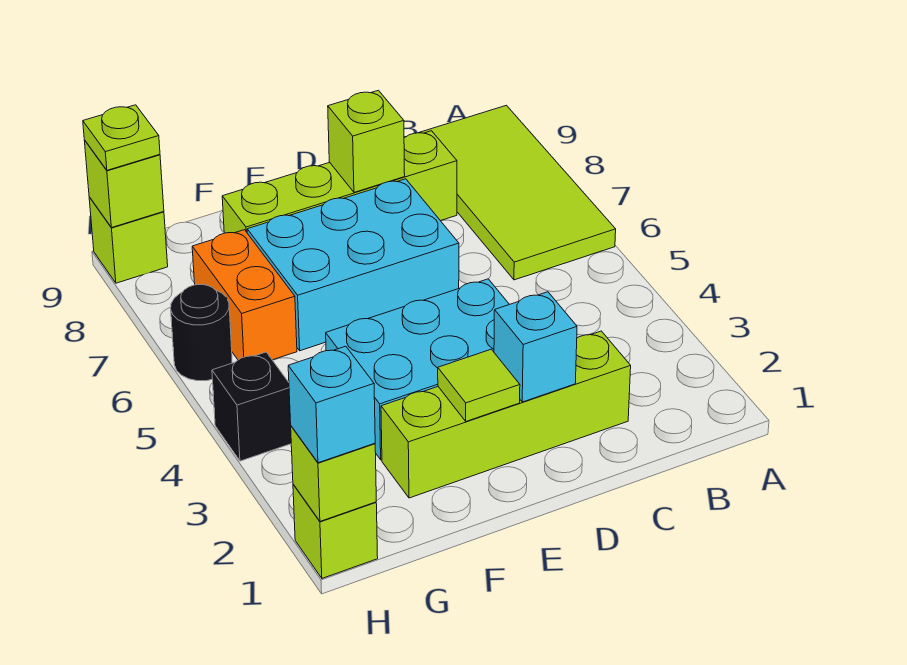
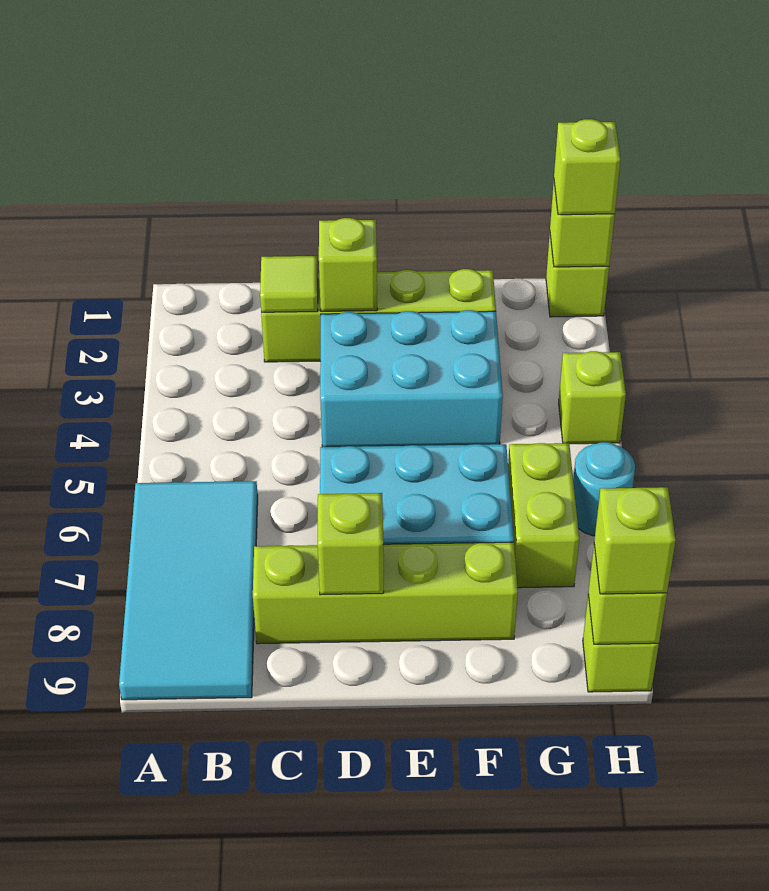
lime tile A6:B9 level 1 -> cyan tile A6:B9 level 1
cyan brick D2 level 2 -> lime brick D2 level 2
lime tile E2 level 2 -> lime tile C2 level 2
orange brick G6:G7 level 1 -> lime brick G6:G7 level 1
cyan brick H1 level 3 -> lime brick H1 level 3
black brick H4 level 1 -> lime brick H4 level 1
black round brick H6 level 1 -> cyan round brick H6 level 1
lime plate H9 level 3 -> lime brick H9 level 3

